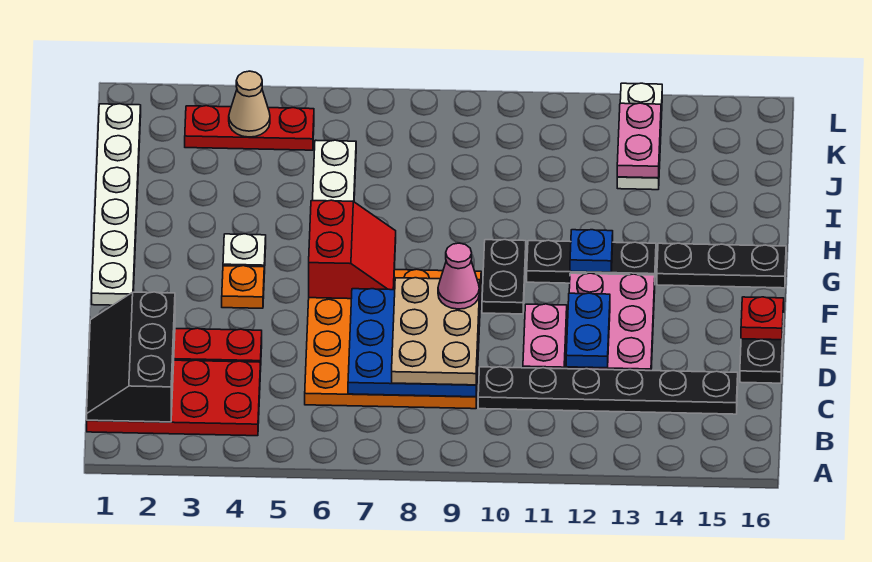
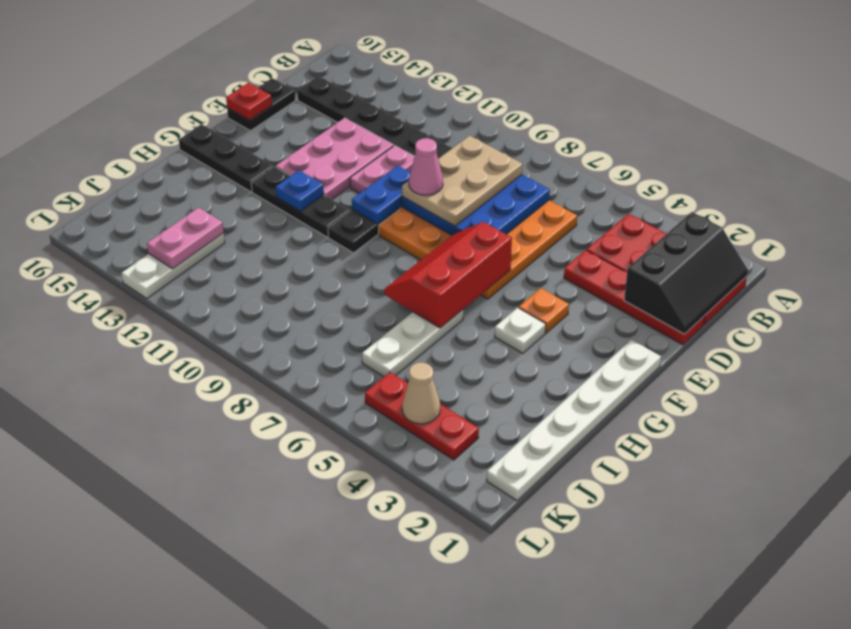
blue plate D12:E12 level 2 -> blue plate E10:F10 level 2
red slope F6:G7 level 2 top 6 -> red slope F6:H7 level 2 top 6

